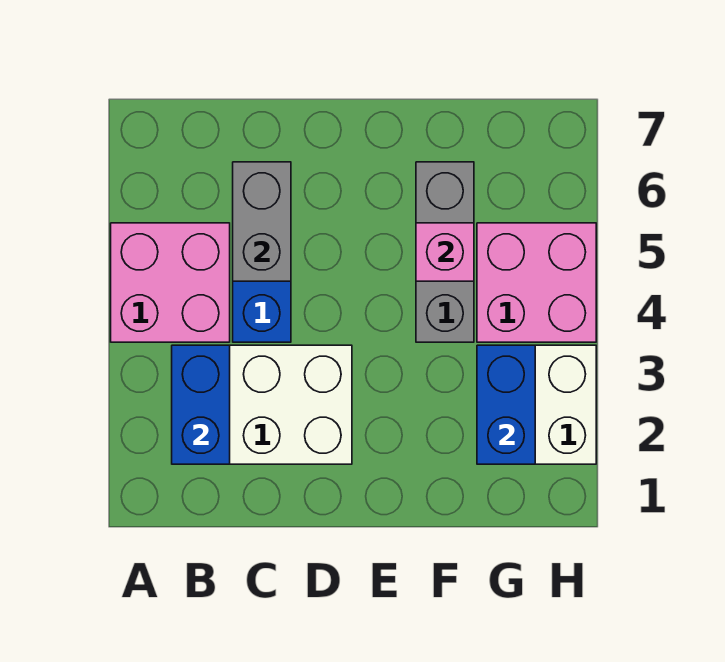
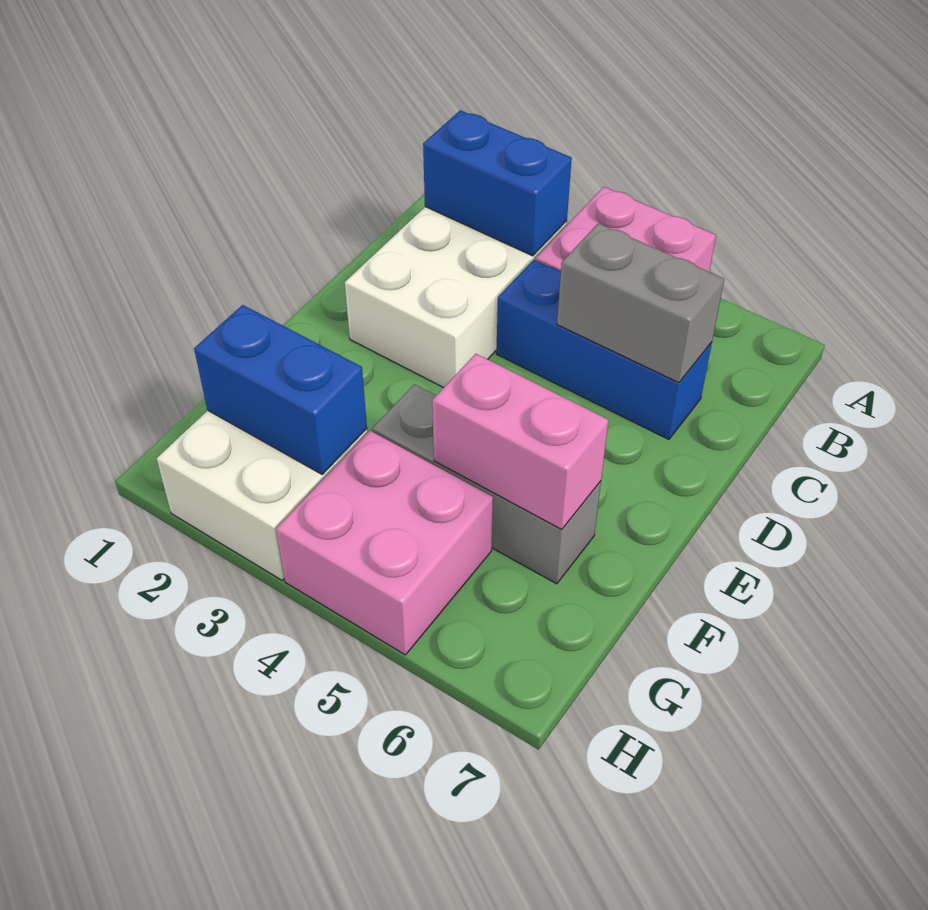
pink brick F5 level 2 -> pink brick F5:F6 level 2

